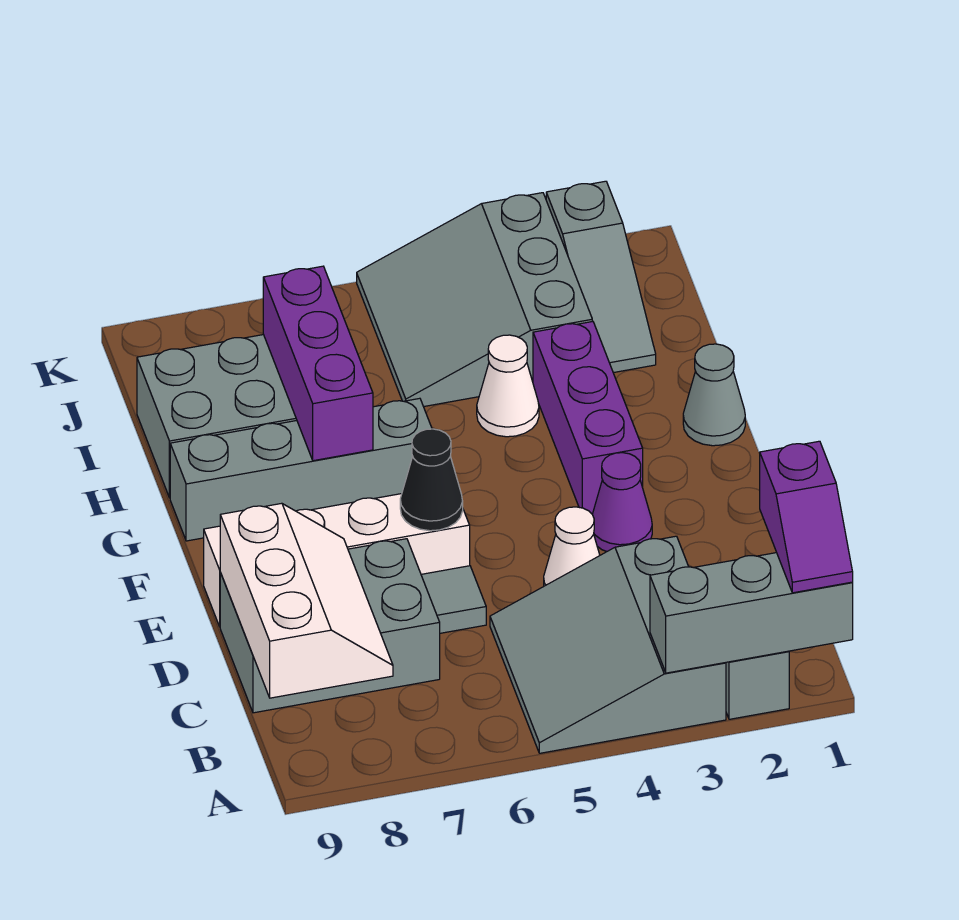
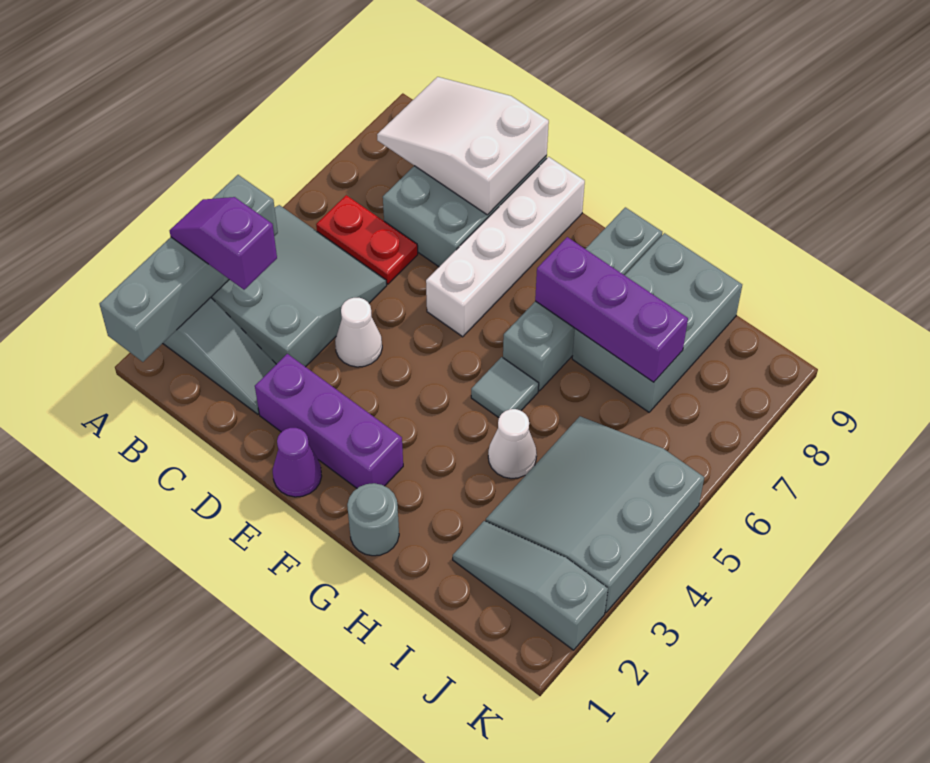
grey brick A1:A3 level 2 -> grey brick A1:A4 level 2
purple slope A1:B1 level 3 top B -> purple slope A3:B3 level 3 top B
none -> red plate B6:C6 level 1
white slope B8:D9 level 2 top 9 -> white slope B8:D9 level 2 top D
grey tile D6 level 1 -> grey tile G5 level 1
purple cone E3 level 1 -> purple cone E1 level 1
black cone E6 level 2 -> none
purple brick F3:H3 level 1 -> purple brick D2:F2 level 1
grey cone G1 level 1 -> grey round brick G1 level 1
grey slope I3:K5 level 1 top 3 -> grey slope I3:K5 level 1 top K

